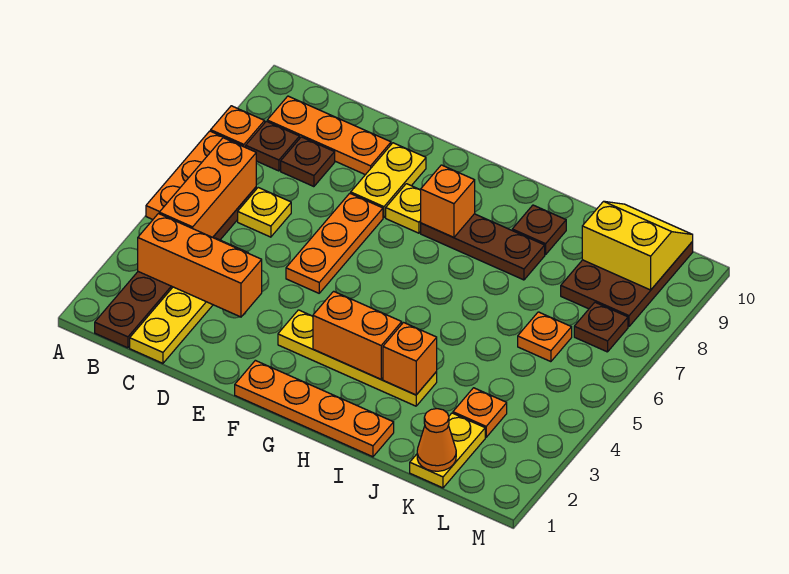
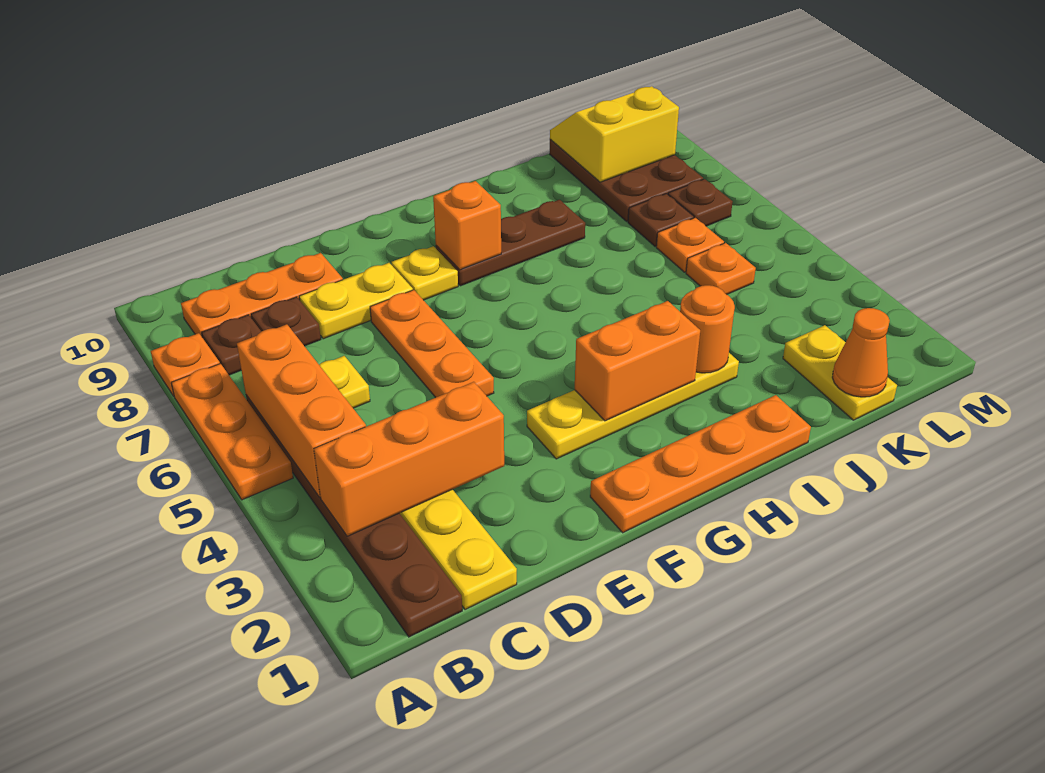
yellow plate E8:E9 level 1 -> yellow plate D8:E8 level 1
orange brick I3 level 2 -> orange round brick I3 level 2
brown plate I9 level 1 -> brown plate K7 level 1
orange plate K3 level 1 -> orange plate K5 level 1

